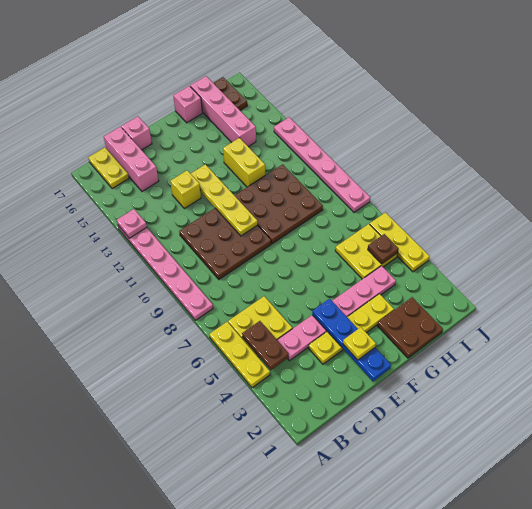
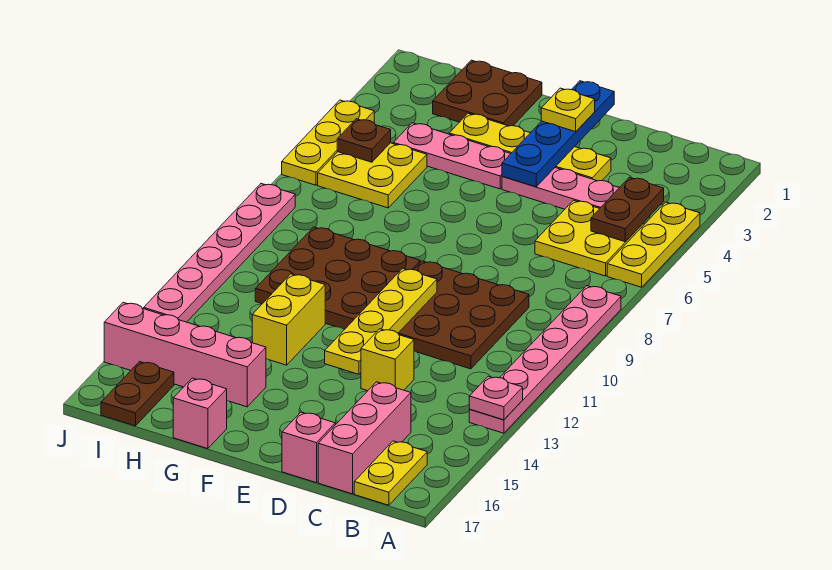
pink brick H14:H17 level 1 -> pink brick G15:J15 level 1

